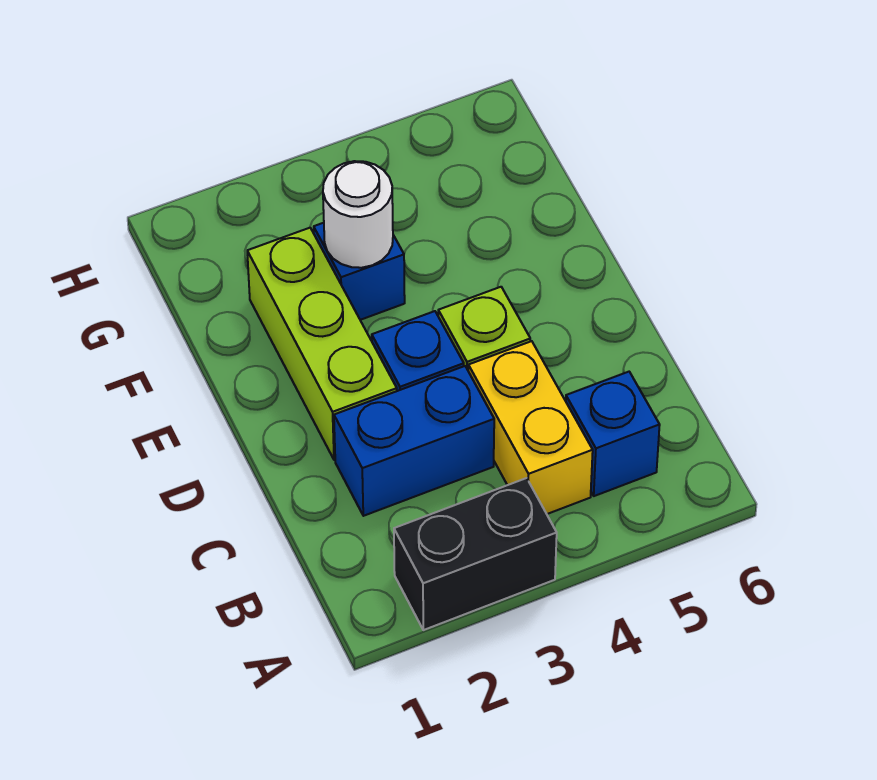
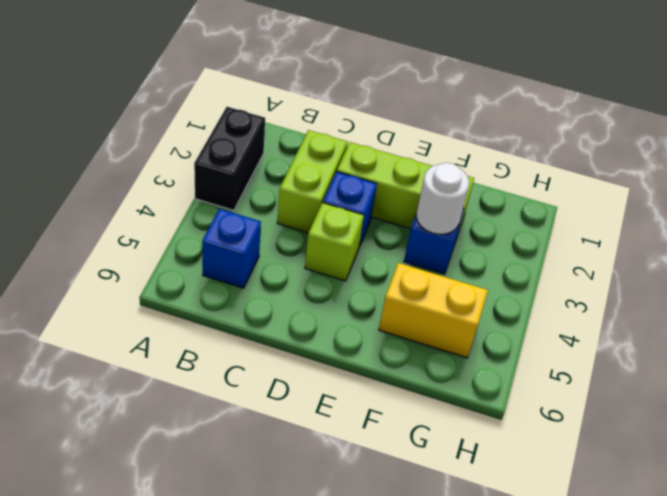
yellow brick B4:C4 level 1 -> yellow brick F5:G5 level 1
blue brick C2:C3 level 1 -> lime brick C2:C3 level 1

